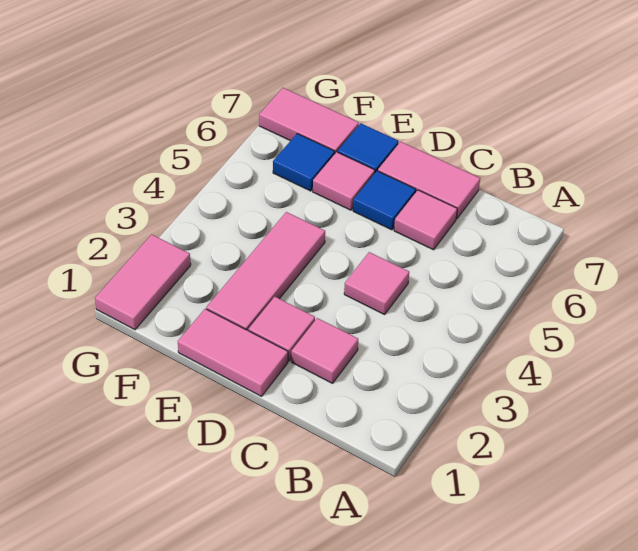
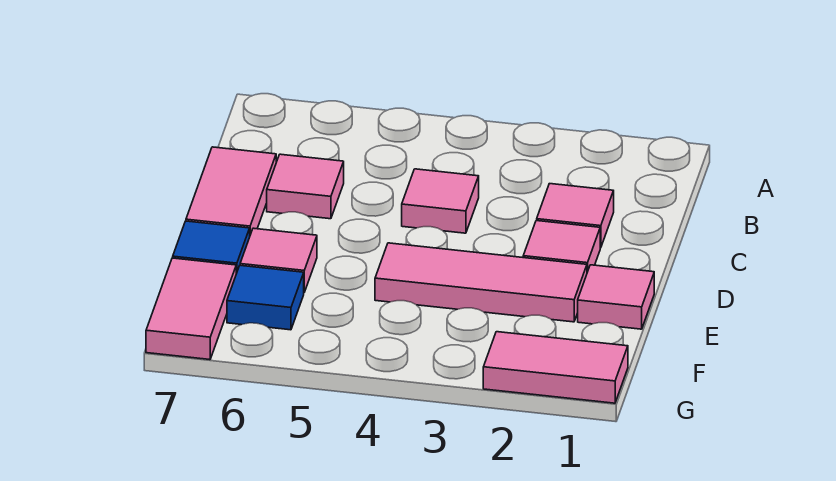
pink tile D1:E1 level 1 -> pink tile E1 level 1
blue tile D6 level 1 -> none

